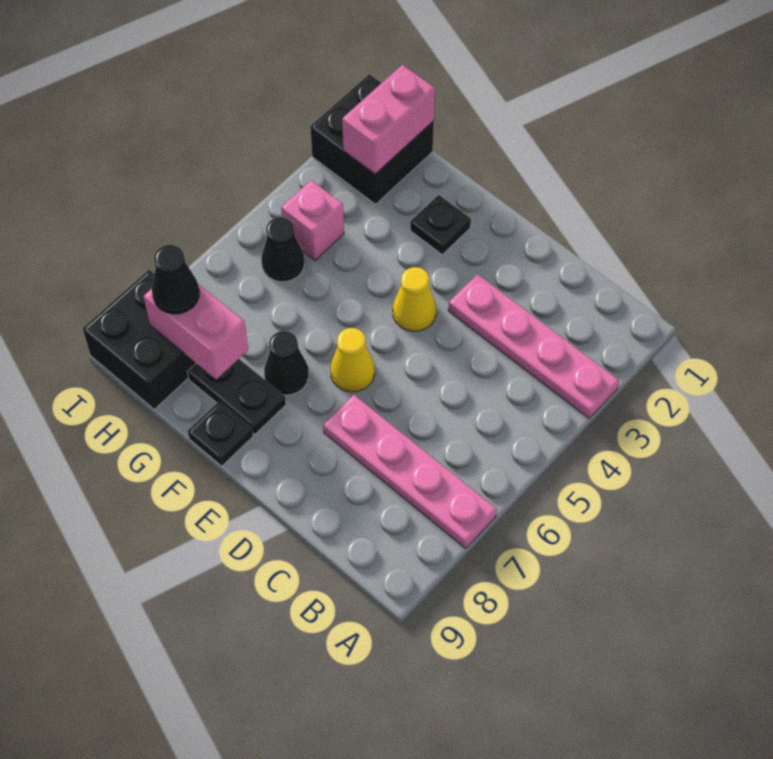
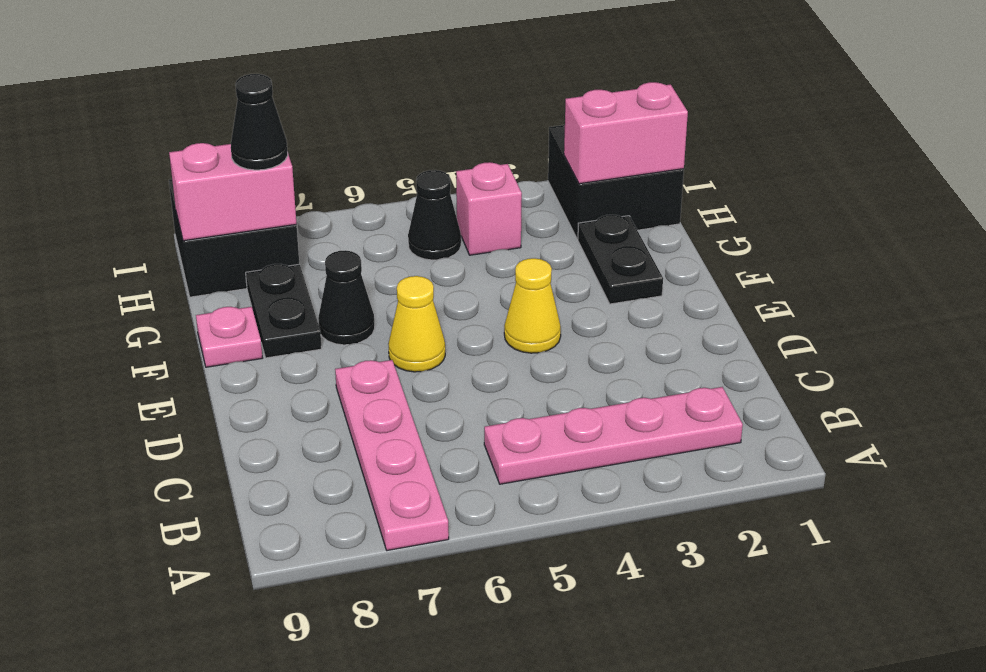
pink plate A3:D3 level 1 -> pink plate B2:B5 level 1
black plate F2 level 1 -> black plate F2:G2 level 1
black plate F9 level 1 -> pink plate F9 level 1
pink brick G8:H8 level 2 -> pink brick H8:H9 level 2

